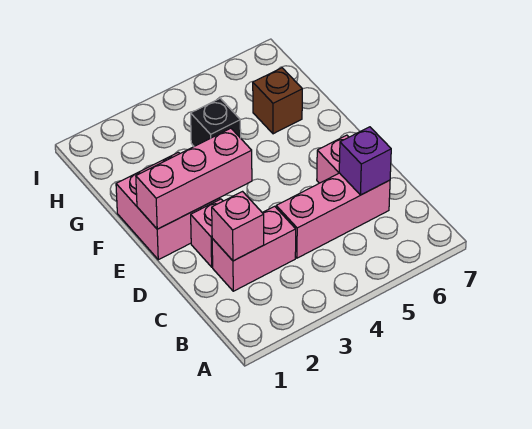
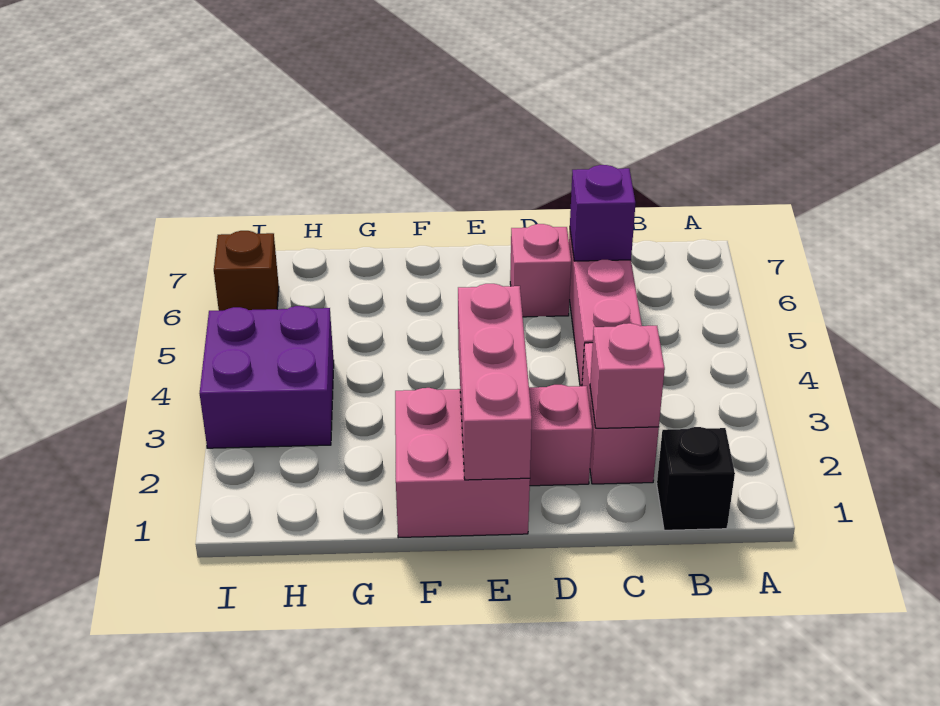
black brick G4 level 1 -> black brick B1 level 1
brown brick G6 level 1 -> brown brick I6 level 1
none -> purple brick H3:I4 level 1

